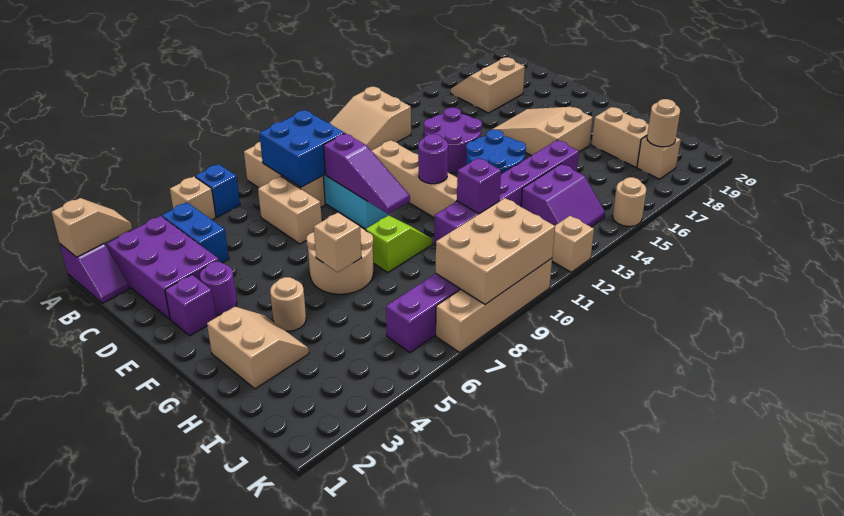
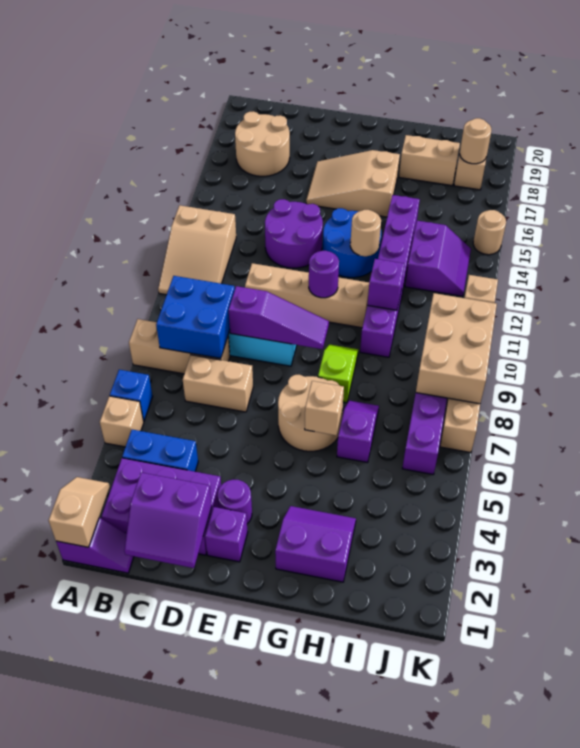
tan slope B17:C18 level 1 top C -> tan round brick B17:C18 level 1
none -> purple slope C1:D2 level 2 top 2
tan slope G2:H3 level 1 top 2 -> purple slope G2:H3 level 1 top 2
tan round brick G4 level 1 -> tan round brick G13 level 2
none -> purple slope H6:H7 level 1 top 6

